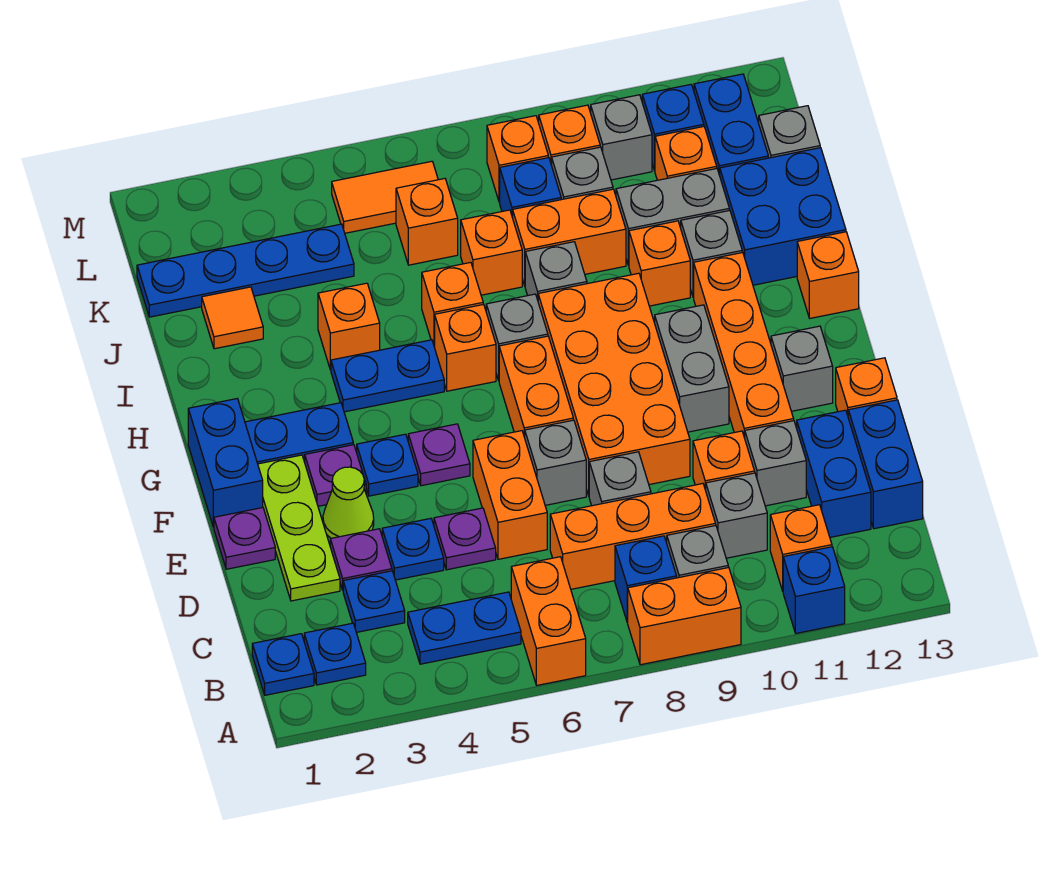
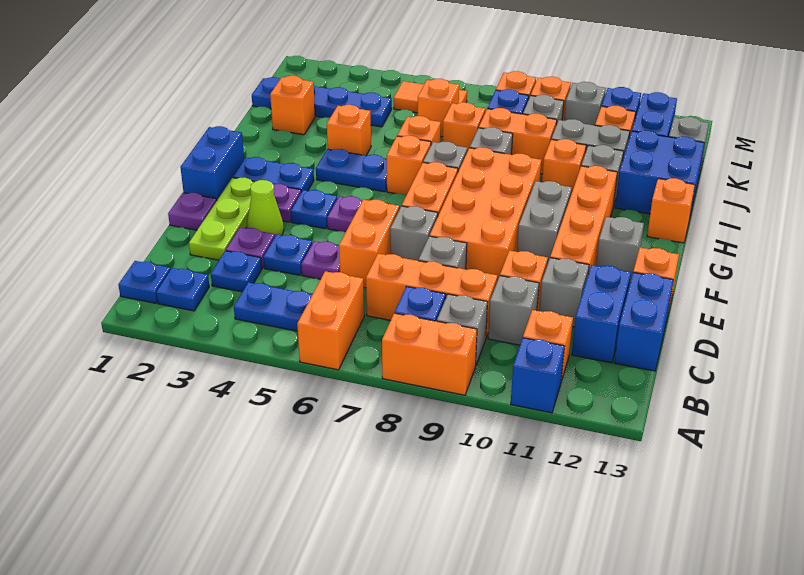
orange tile J2 level 1 -> orange brick J2 level 1

